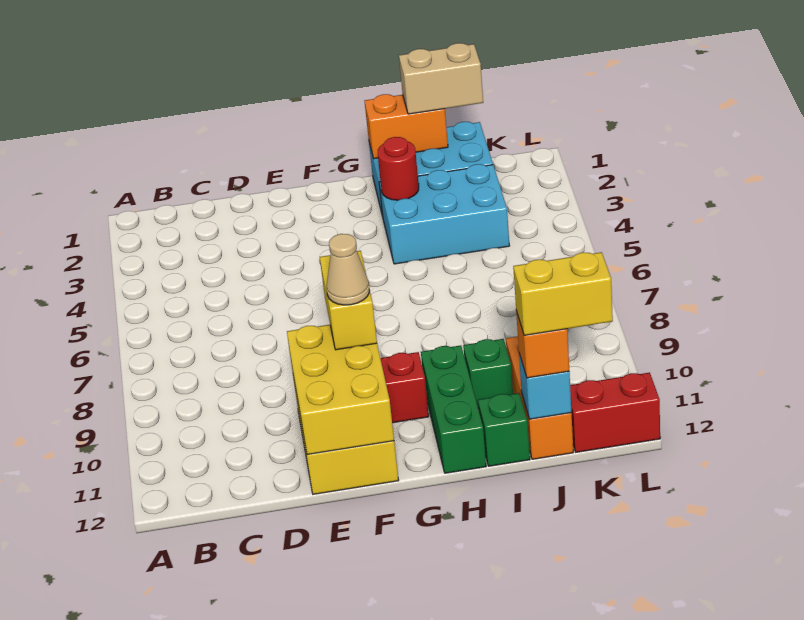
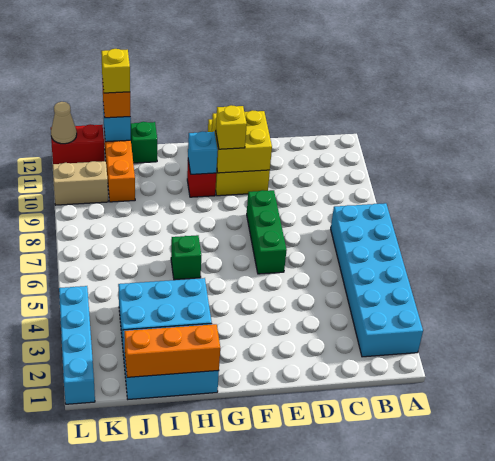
none -> cyan brick A2:B7 level 1
yellow brick E10:F12 level 2 -> yellow brick E10:F11 level 2
yellow brick F9:F10 level 3 -> yellow brick F10 level 3
tan cone F10 level 4 -> tan cone L12 level 2
none -> cyan brick G10 level 2
orange brick H1:I1 level 2 -> orange brick H1:J1 level 2
red round brick H3 level 2 -> none
green brick H10:H12 level 1 -> green brick E6:E8 level 1
tan brick I1:J1 level 3 -> tan brick K10:L10 level 1
green brick I10 level 1 -> green brick H6 level 1
yellow brick J12:K12 level 4 -> yellow brick J12 level 4
none -> cyan brick L1:L4 level 1

